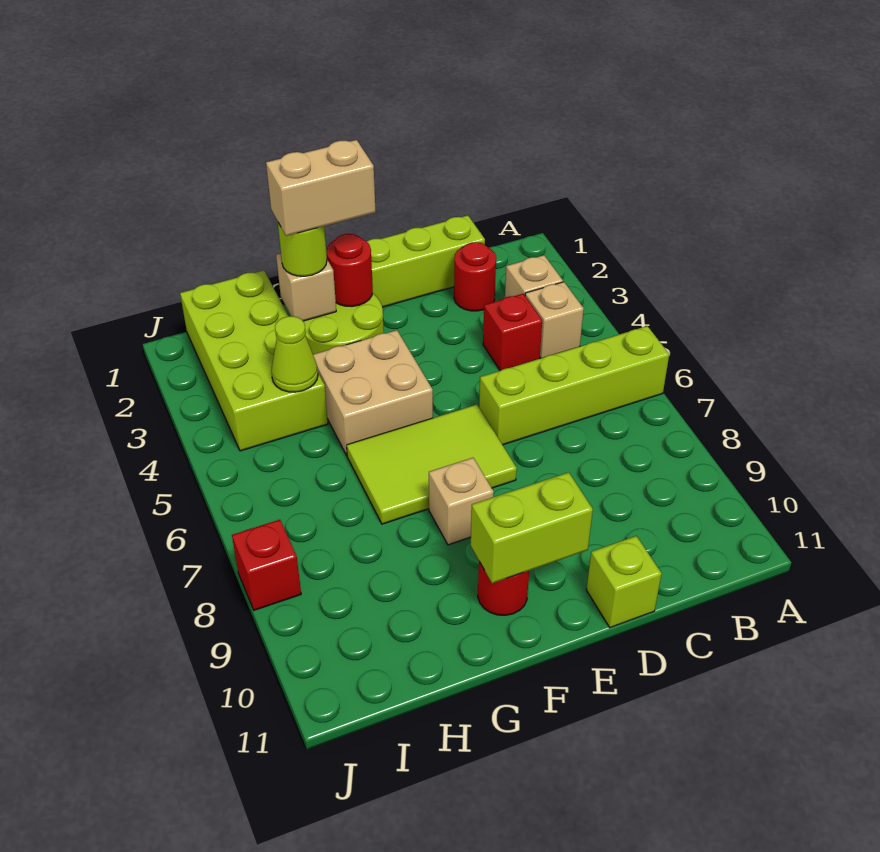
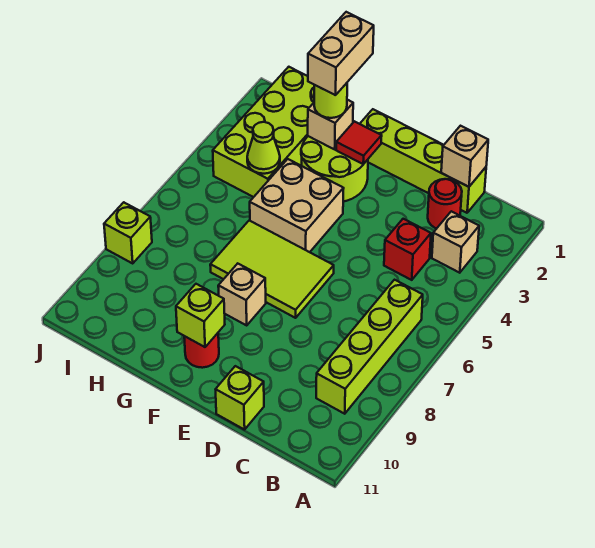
lime brick A6:D6 level 1 -> lime brick B6:B9 level 1
tan brick B4 level 1 -> tan brick C1 level 2
lime brick E10:F10 level 2 -> lime brick F10 level 2
red round brick F2 level 2 -> red tile F2 level 2
tan brick F2:G2 level 4 -> tan brick G1:G2 level 4
red brick J8 level 1 -> lime brick J8 level 1

